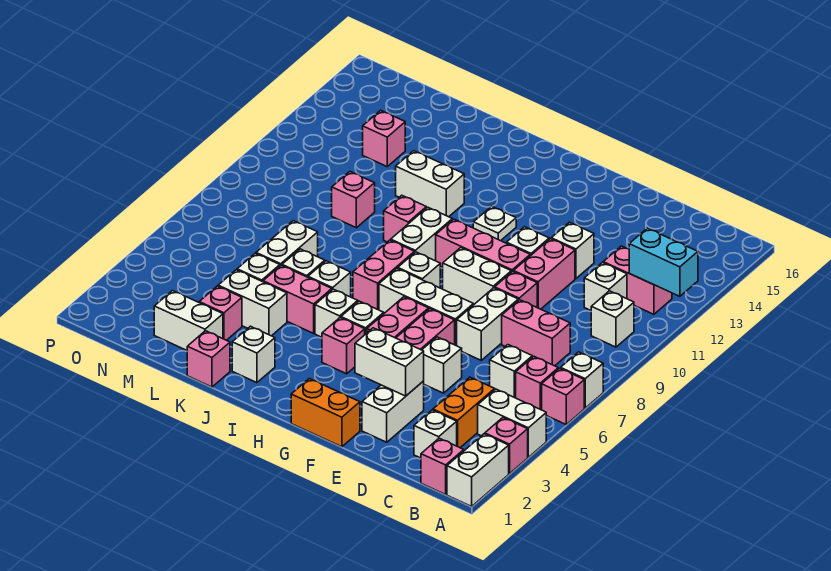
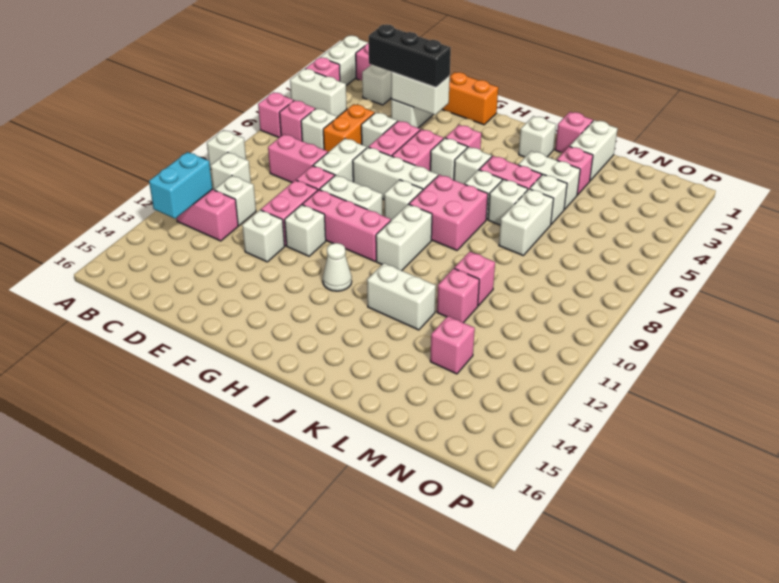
white brick A7 level 1 -> white brick A9 level 1
cyan brick A12:B12 level 2 -> cyan brick B12:B13 level 2
orange brick C3:C4 level 1 -> orange brick D5:D6 level 1
none -> black brick D3:F3 level 3
white plate H12 level 1 -> white cone H12 level 1
pink brick I7:I8 level 1 -> pink brick I7:J8 level 1
pink brick J10 level 1 -> pink brick L11 level 1
white brick L2:M2 level 1 -> white brick L1:L2 level 1

